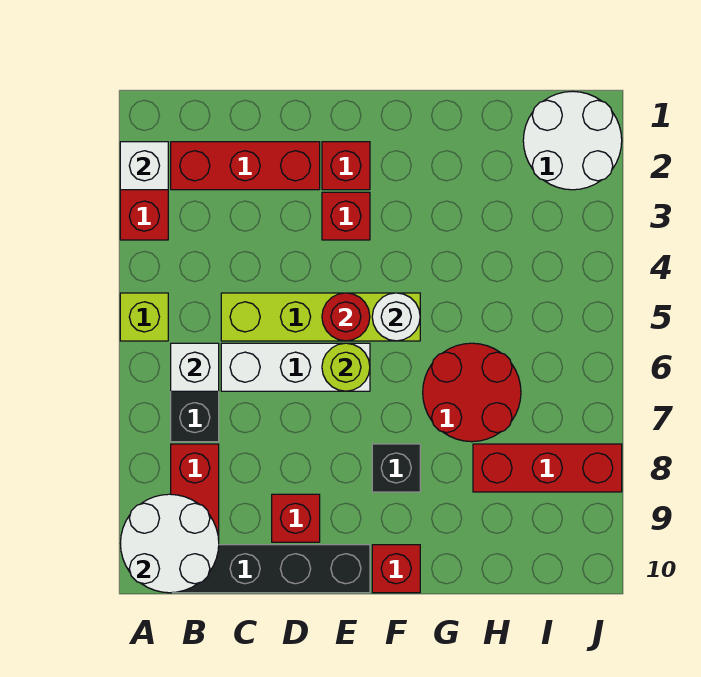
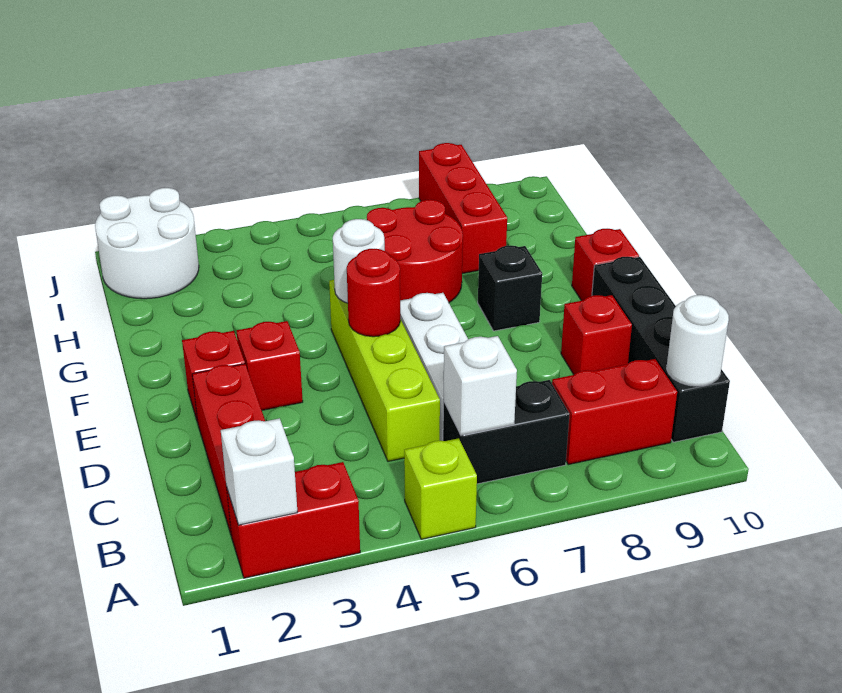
white round brick A9:B10 level 2 -> white round brick B10 level 2
lime round brick E6 level 2 -> none

